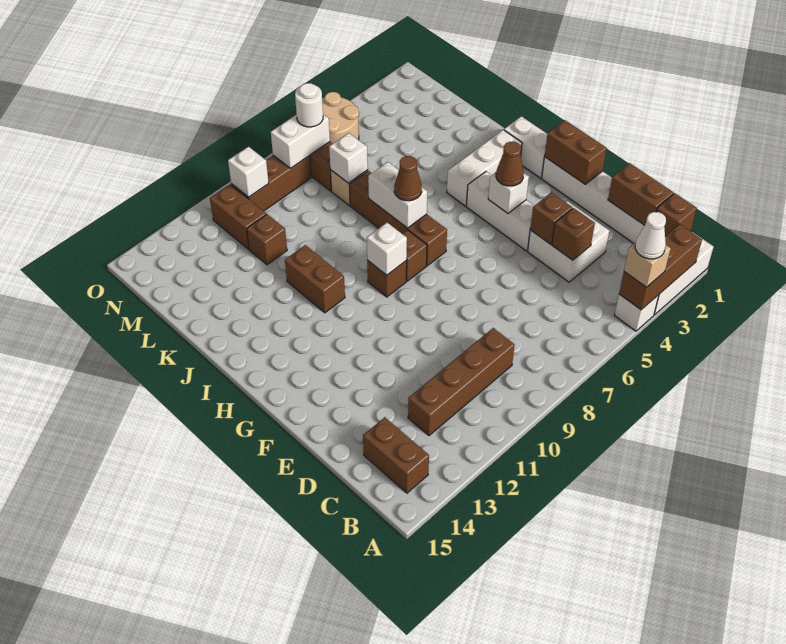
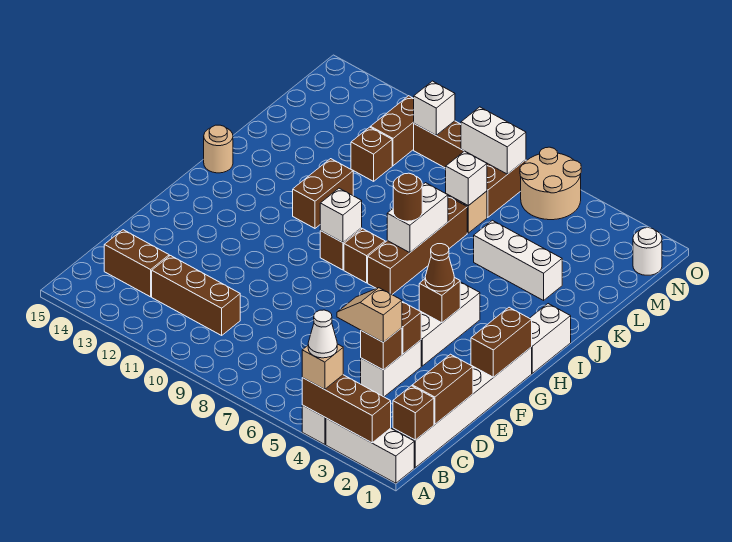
brown brick B14:C14 level 1 -> brown brick C13:C14 level 1
brown brick C9:C12 level 1 -> brown brick C10:C12 level 1
white brick D3:E4 level 1 -> white brick D4:E4 level 1
none -> tan slope D4:D5 level 3 top 4
white brick G4 level 2 -> brown brick G4 level 2
white brick I2:I4 level 1 -> white brick K3:K5 level 1
brown cone I7 level 3 -> brown round brick I7 level 3
none -> tan round brick I15 level 1
white round brick N7 level 3 -> white round brick N1 level 1

